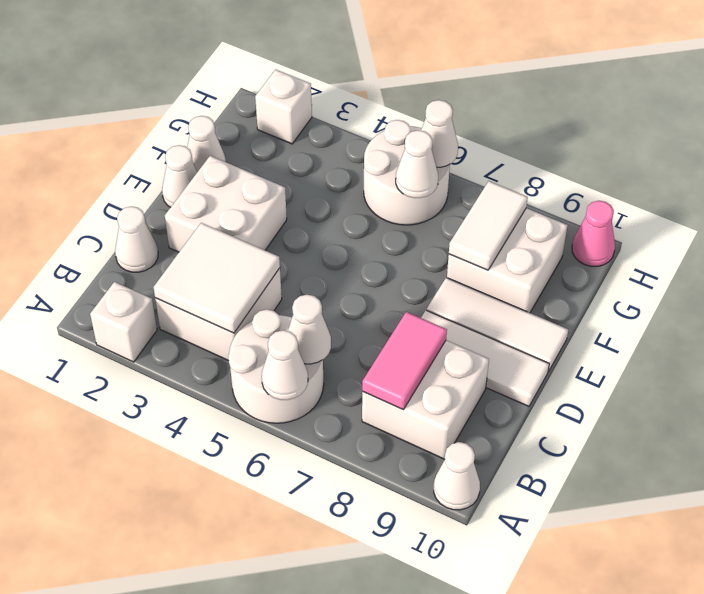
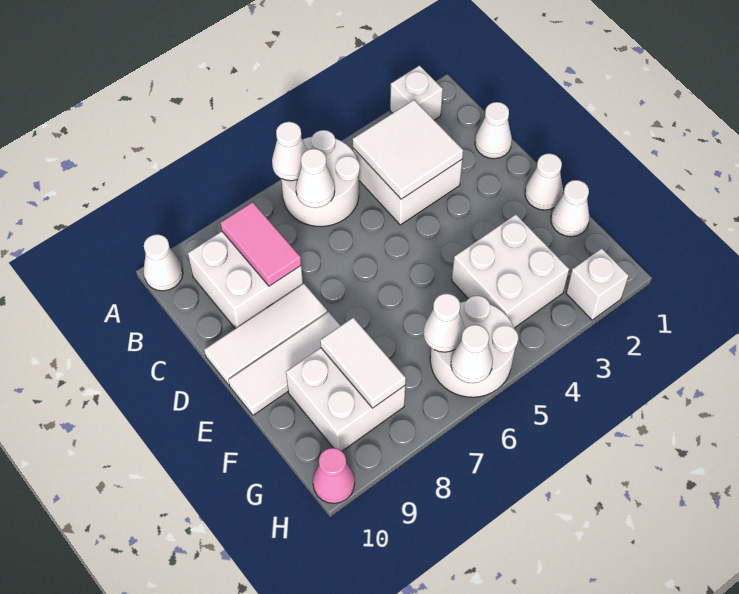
white brick D2:E3 level 1 -> white brick F3:G4 level 1

